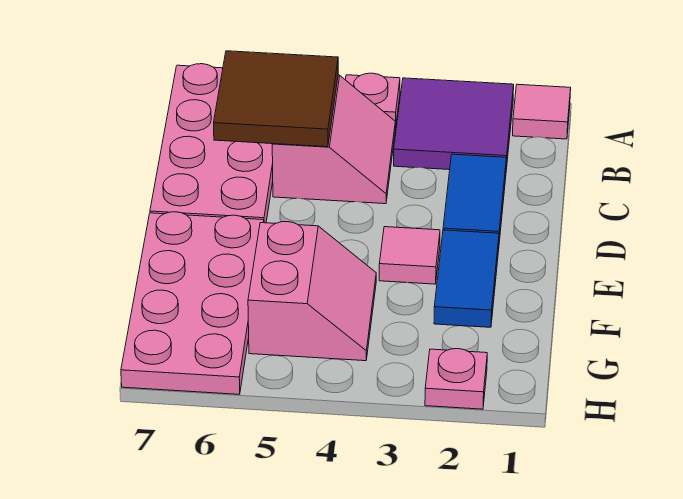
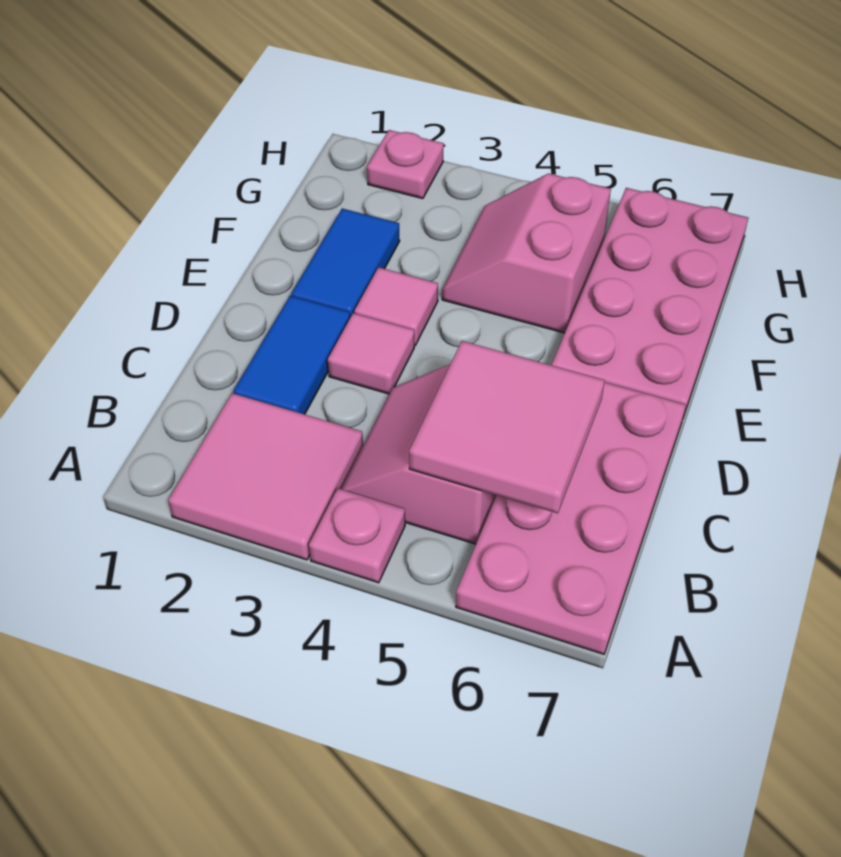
pink tile A1 level 1 -> pink tile D3 level 1
purple tile A2:B3 level 1 -> pink tile A2:B3 level 1
brown tile B5:C6 level 2 -> pink tile B5:C6 level 2

